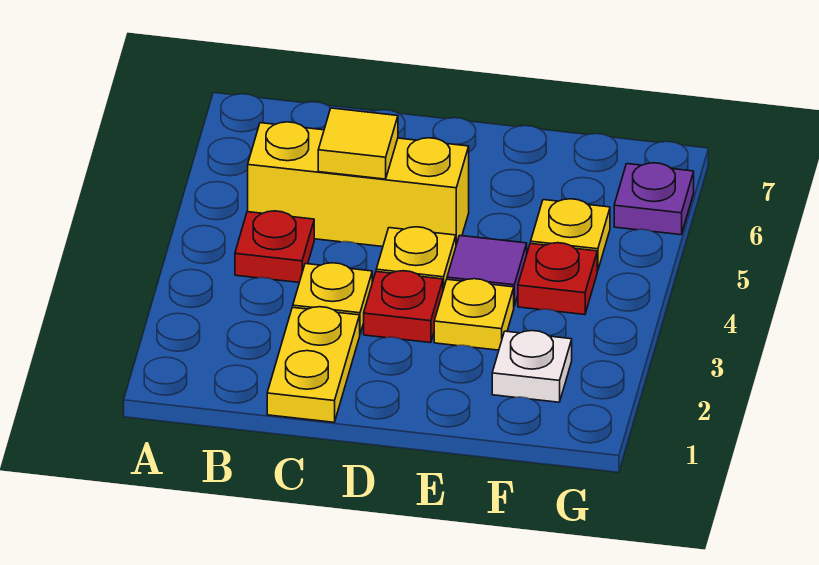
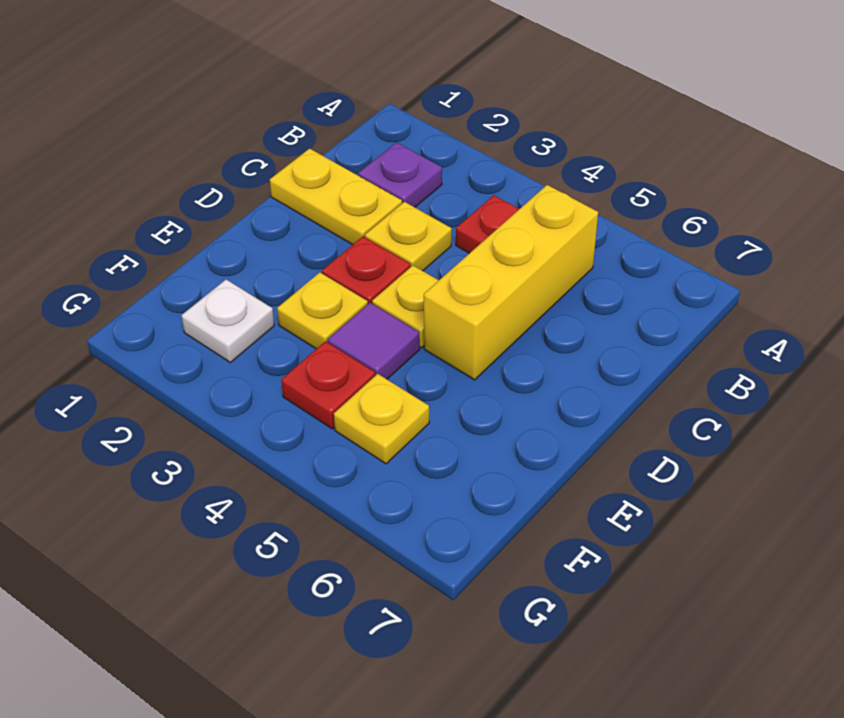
yellow tile C5 level 2 -> none
purple plate G6 level 1 -> purple plate B2 level 1

